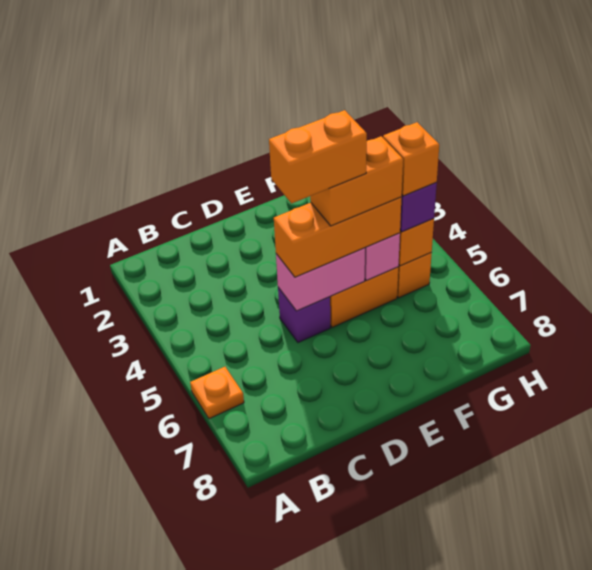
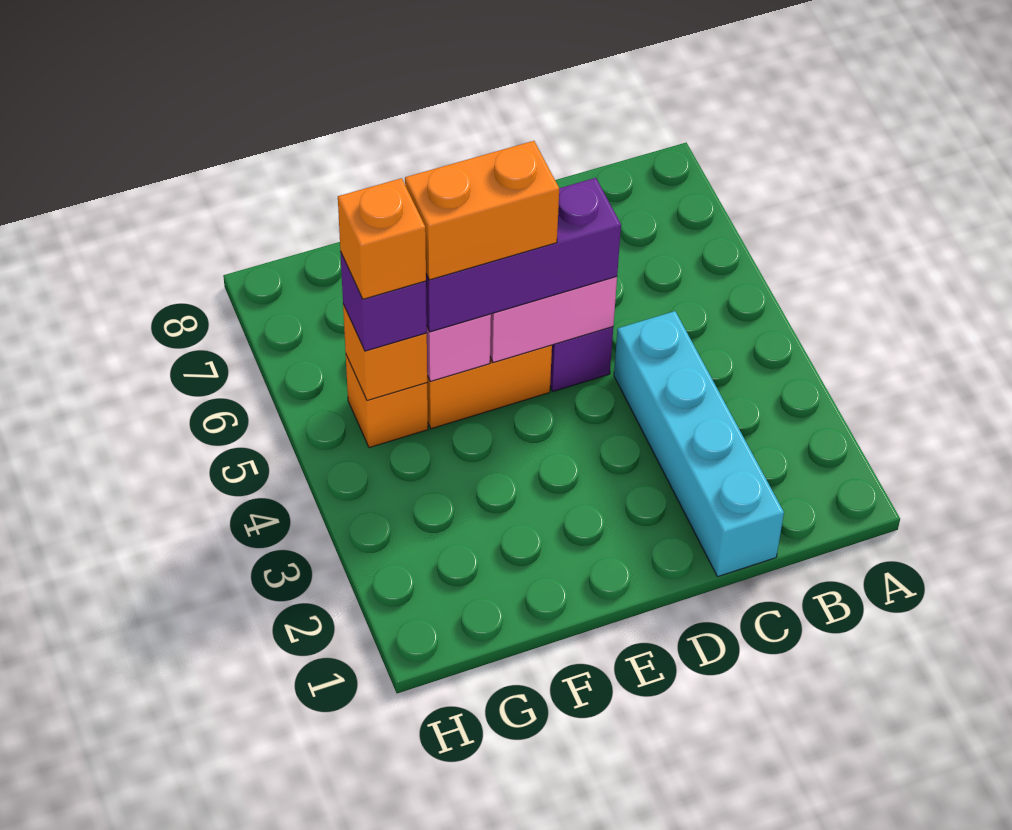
orange plate A6 level 1 -> none
none -> cyan brick C1:C4 level 1
orange brick D5:F5 level 3 -> purple brick D5:F5 level 3
orange brick D5:E5 level 5 -> none

